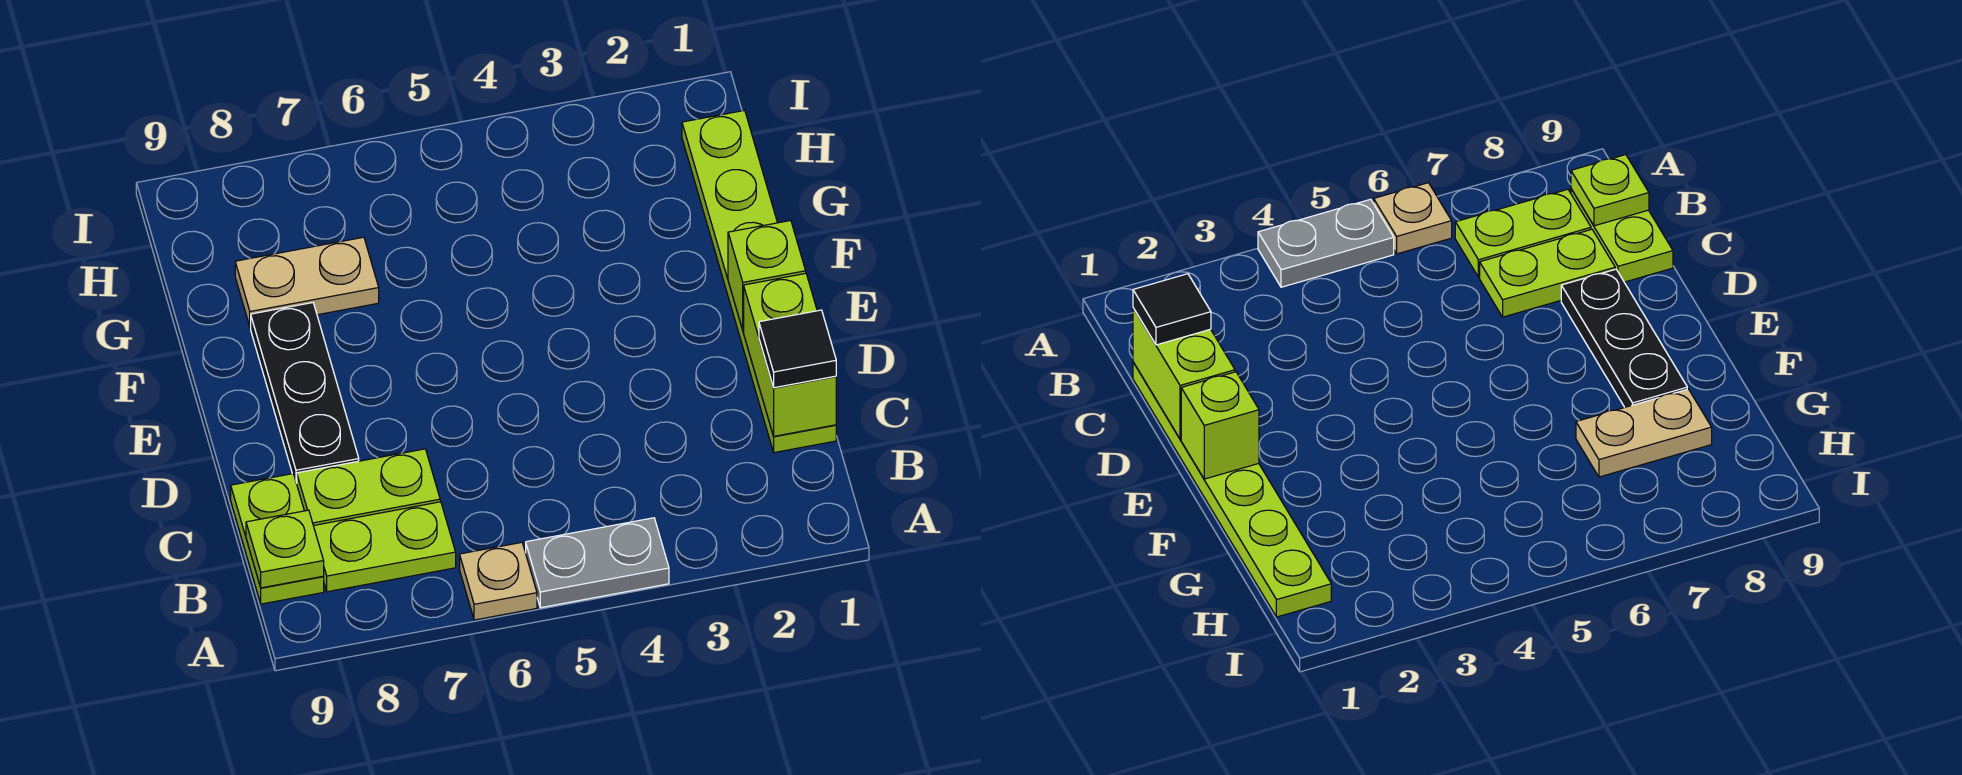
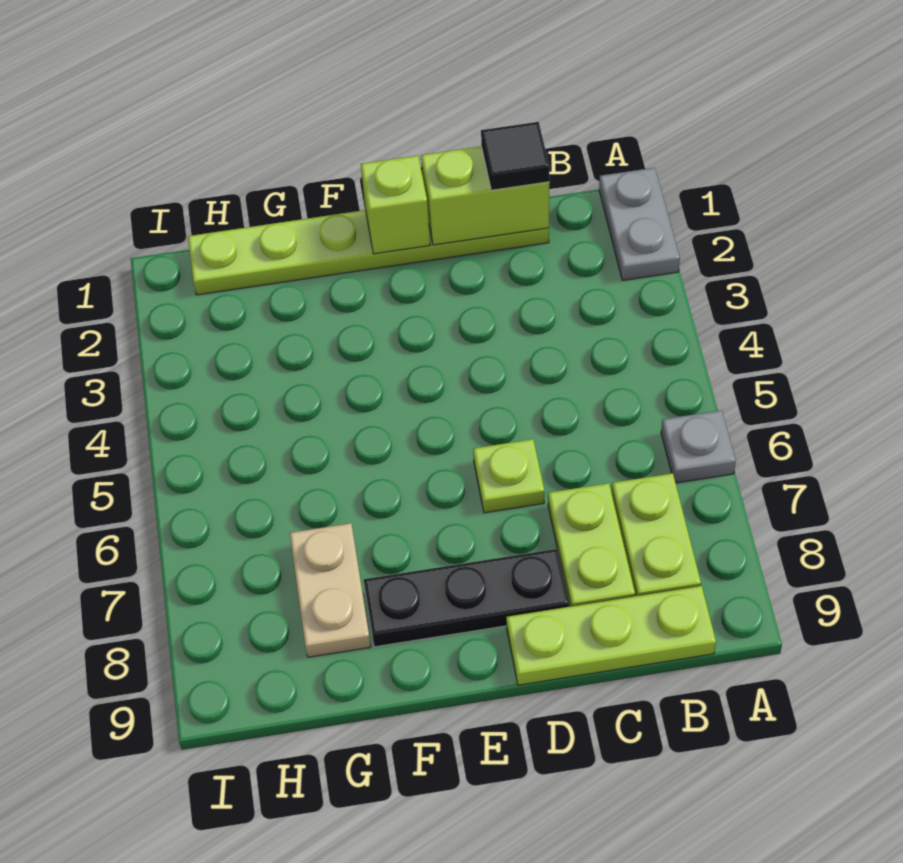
grey plate A4:A5 level 1 -> grey plate A1:A2 level 1
tan plate A6 level 1 -> grey plate A6 level 1
lime plate B9:C9 level 1 -> lime plate B9:D9 level 1
lime plate B9 level 2 -> lime plate D6 level 1

